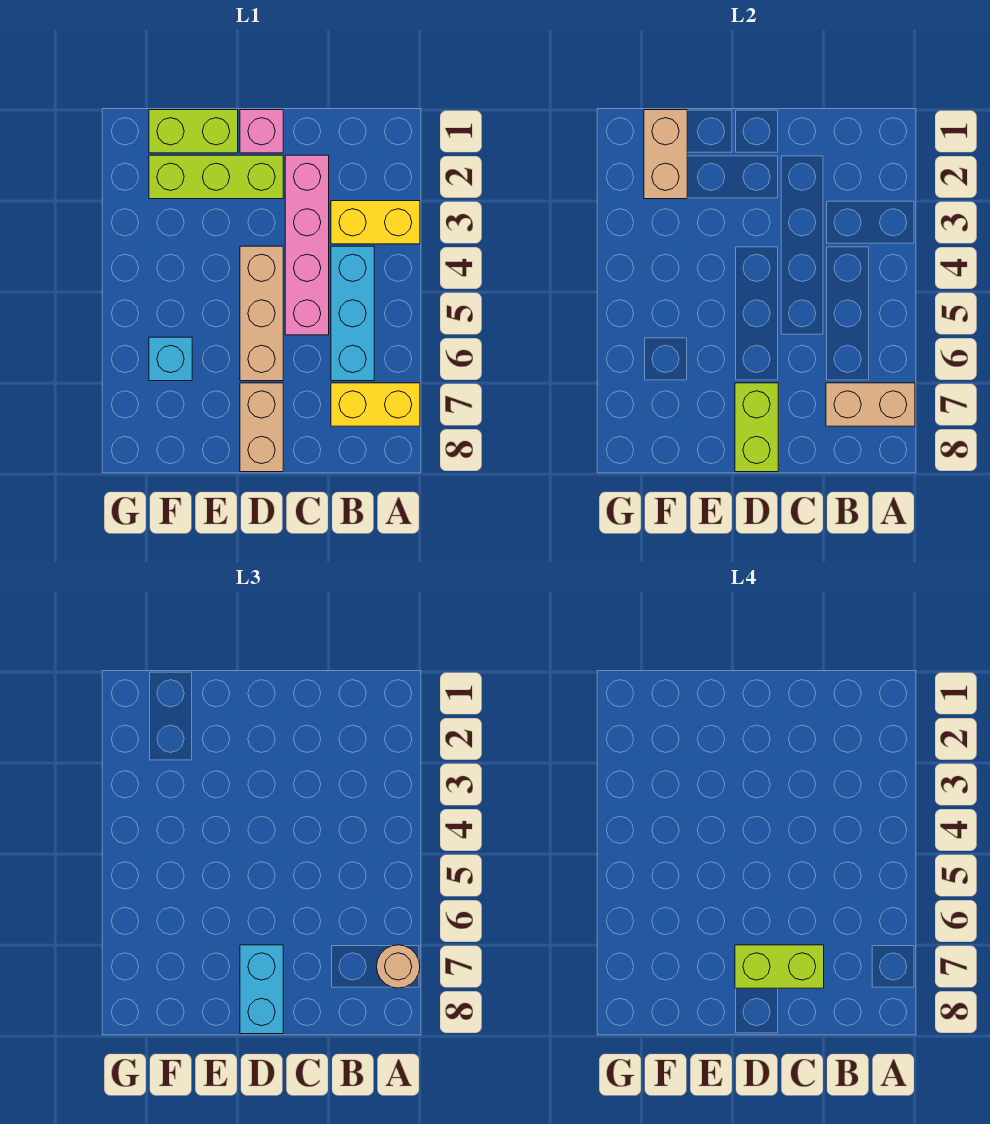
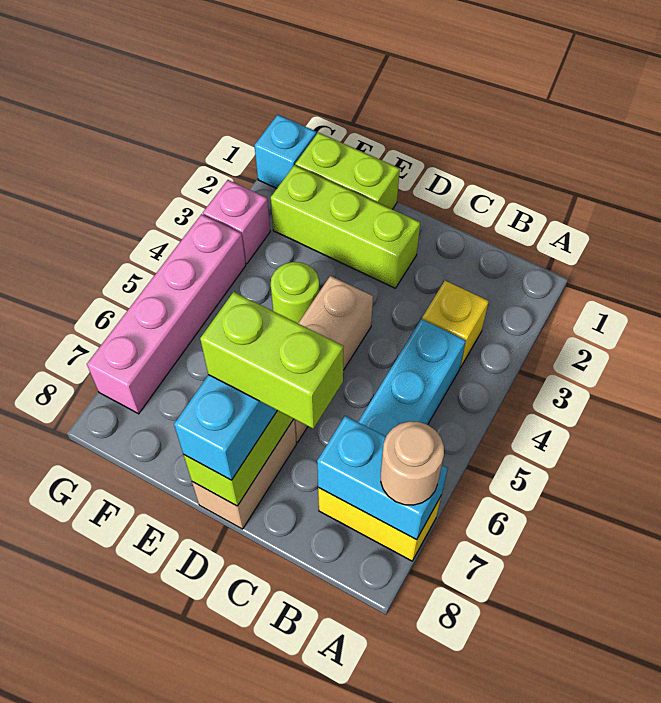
yellow brick A3:B3 level 1 -> yellow brick B3 level 1
tan brick A7:B7 level 2 -> cyan brick A7:B7 level 2
pink brick C2:C5 level 1 -> pink brick G4:G7 level 1
pink brick D1 level 1 -> pink brick G3 level 1
none -> lime round brick E4 level 1
tan brick F1:F2 level 2 -> none
cyan brick F6 level 1 -> cyan brick G1 level 1

